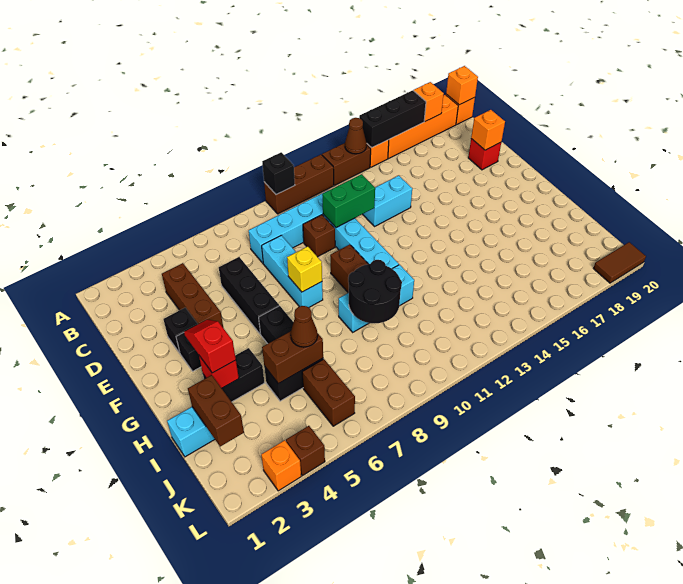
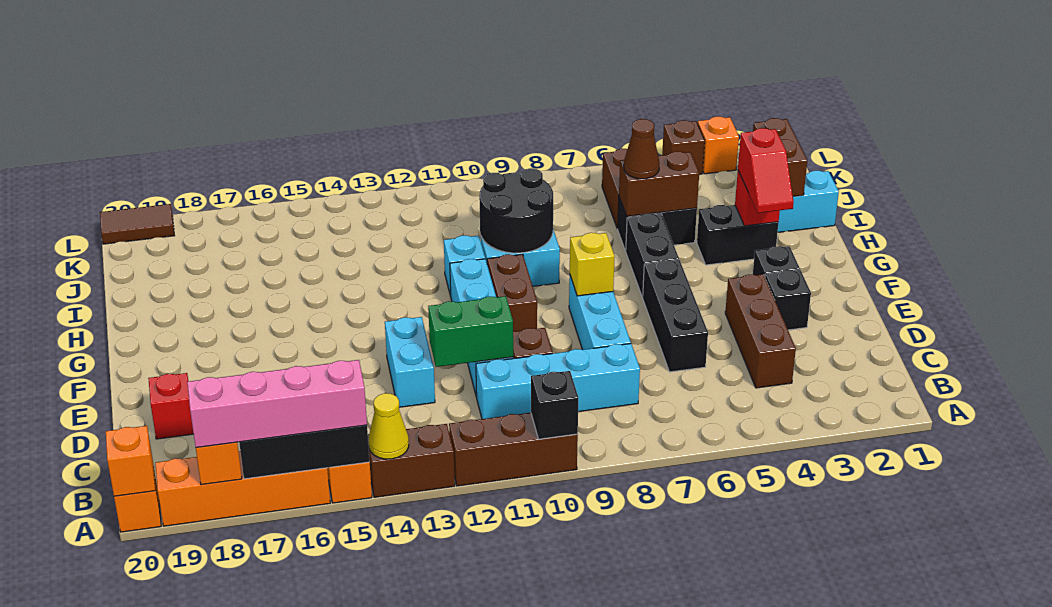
brown cone A14 level 2 -> yellow cone A14 level 2
none -> pink brick A15:A18 level 3
cyan brick D13:D14 level 1 -> cyan brick D13:E13 level 1
orange brick D19 level 2 -> none

